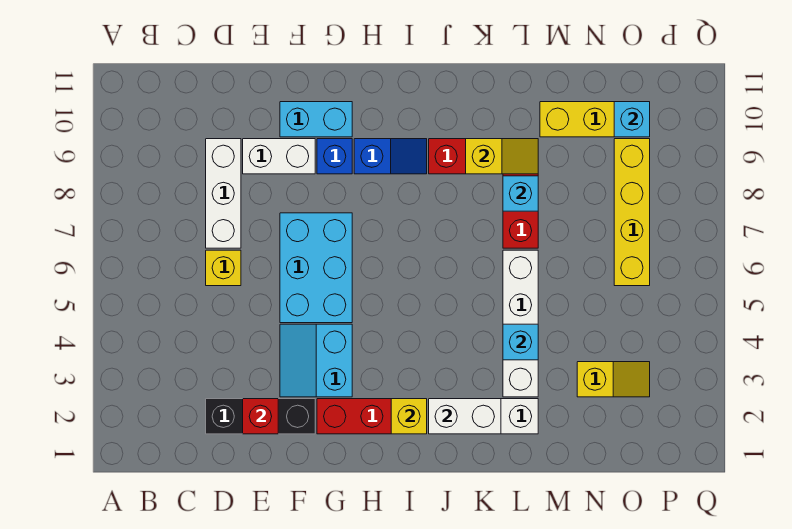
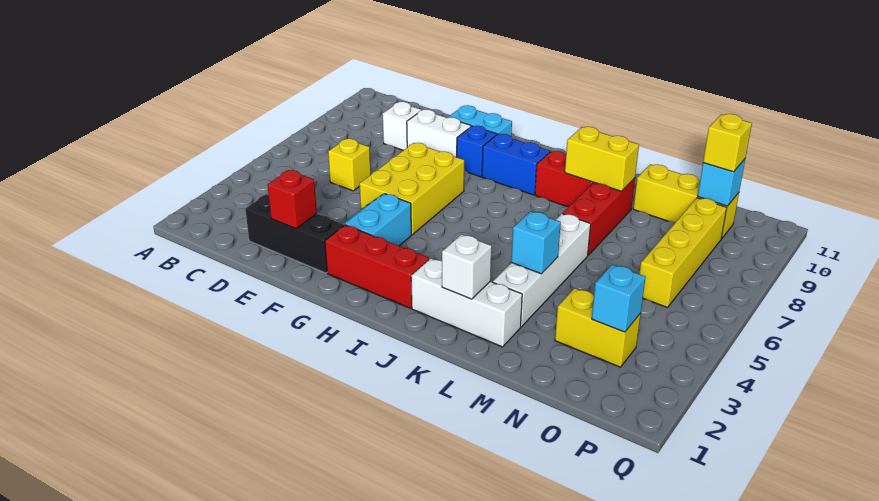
white brick D7:D9 level 1 -> white brick D9 level 1
cyan brick F5:G7 level 1 -> yellow brick F5:G7 level 1
blue slope H9:I9 level 1 top H -> blue brick H9:I9 level 1
yellow brick I2 level 2 -> yellow brick O10 level 3
white brick J2:K2 level 2 -> white brick K2 level 2
yellow slope K9:L9 level 2 top K -> yellow brick K9:L9 level 2
cyan brick L8 level 2 -> cyan brick O3 level 2
yellow slope N3:O3 level 1 top N -> yellow brick N3:O3 level 1

